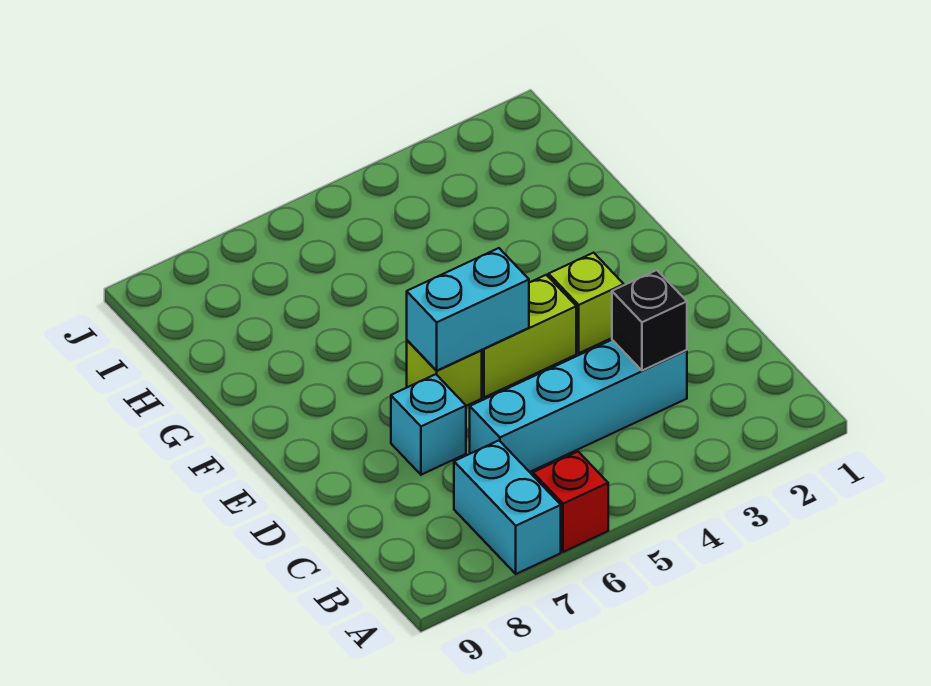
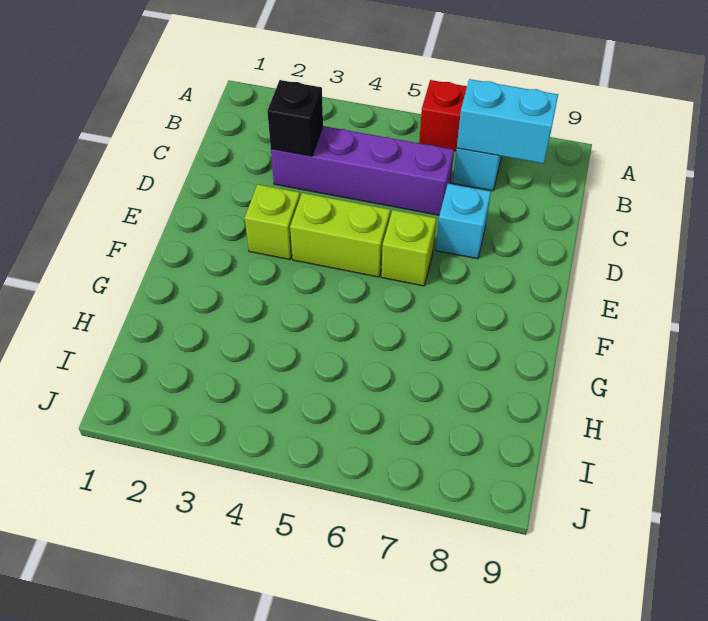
cyan brick C3:C6 level 1 -> purple brick C3:C6 level 1
cyan brick E5:E6 level 2 -> cyan brick B7:B8 level 2

